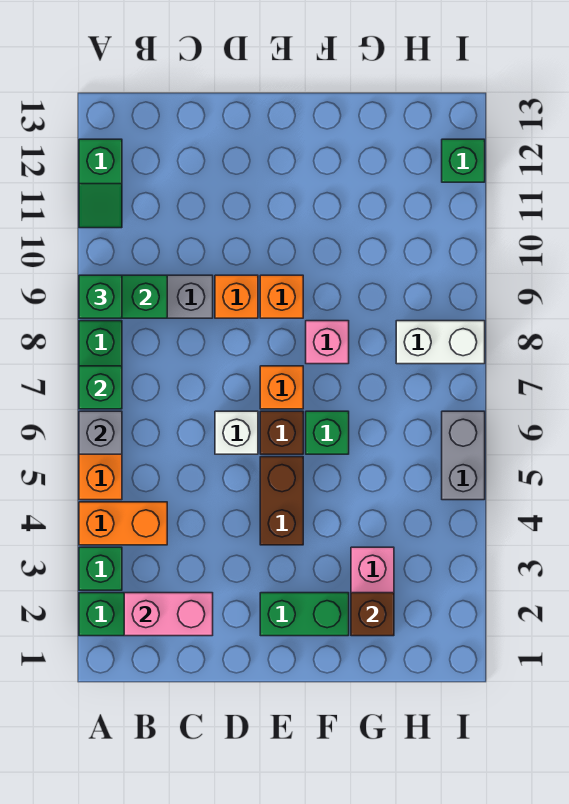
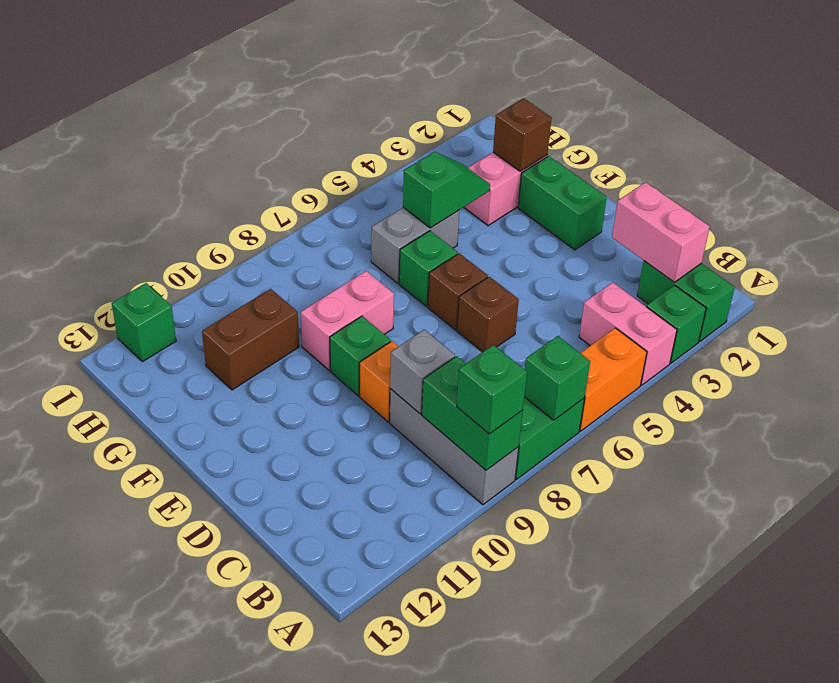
orange brick A4:B4 level 1 -> pink brick A4:B4 level 1
grey brick A6 level 2 -> grey brick C9 level 2
green slope A11:A12 level 1 top 12 -> green slope G4:G5 level 2 top 5
white brick D6 level 1 -> brown brick D6 level 1
brown brick E4:E5 level 1 -> brown brick G10:G11 level 1
orange brick E7 level 1 -> none
orange brick E9 level 1 -> green brick E9 level 1
pink brick F8 level 1 -> pink brick F8:F9 level 1
white brick H8:I8 level 1 -> none
grey brick I5:I6 level 1 -> grey brick G5:G6 level 1

